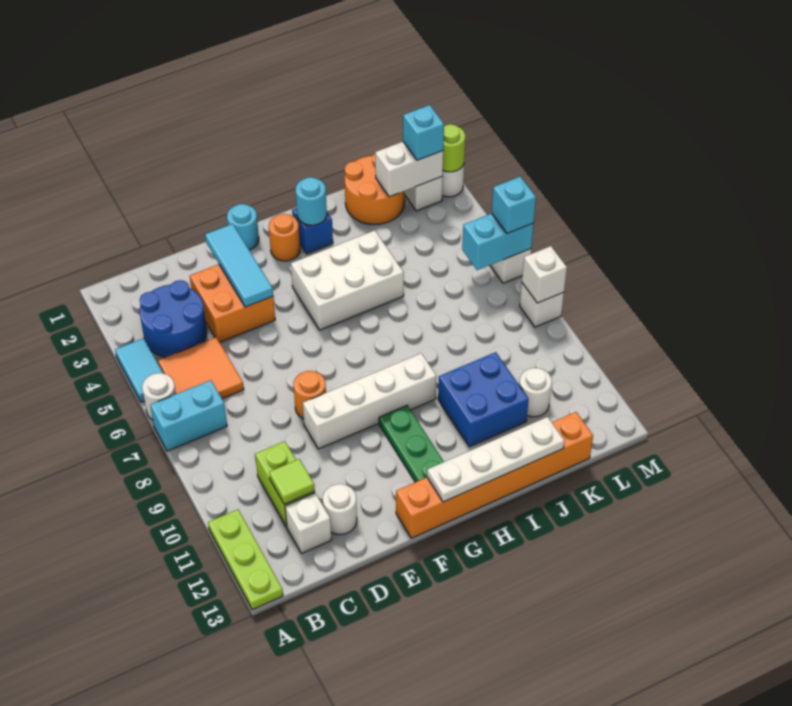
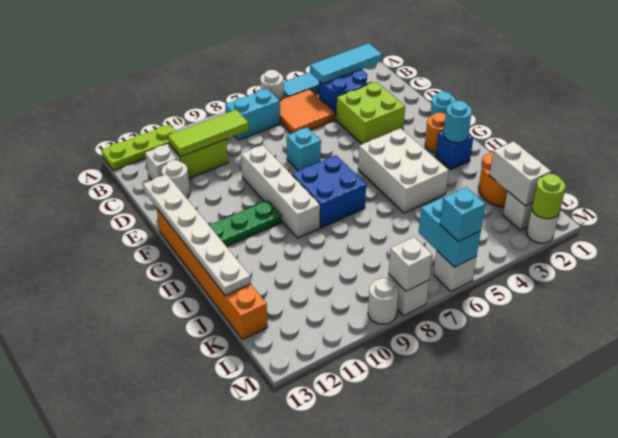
cyan brick A7:B7 level 1 -> cyan brick B7:B8 level 1
lime tile C11 level 2 -> lime tile C9:C11 level 2
orange brick D3:E4 level 1 -> lime brick D3:E4 level 1
cyan tile E2:E4 level 2 -> cyan tile B2:B4 level 2
orange round brick E8 level 1 -> none
white plate G13:J13 level 2 -> white plate E13:J13 level 2
blue brick I10:J11 level 1 -> blue brick G7:H8 level 1
white round brick K11 level 1 -> white round brick M9 level 1
cyan brick L2 level 3 -> cyan brick E7 level 1

